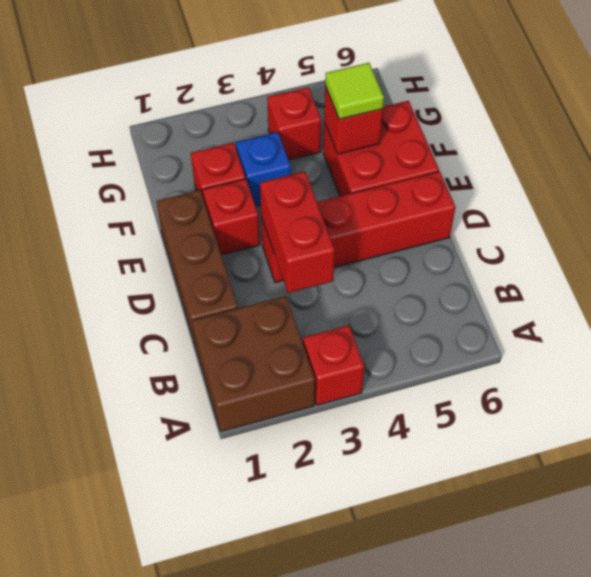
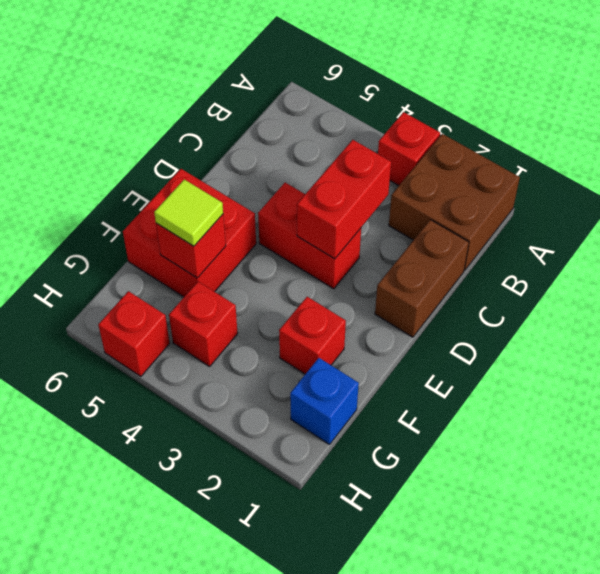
brown brick C1:E1 level 1 -> brown brick C1:D1 level 1
red brick D3:D6 level 1 -> red brick D3:D4 level 1
red brick E2 level 1 -> red brick H5 level 1
blue brick F3 level 1 -> blue brick G1 level 1

